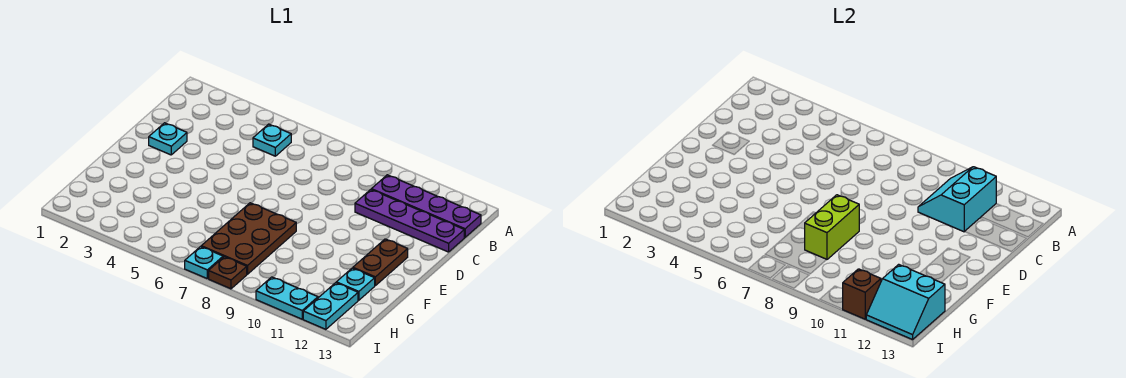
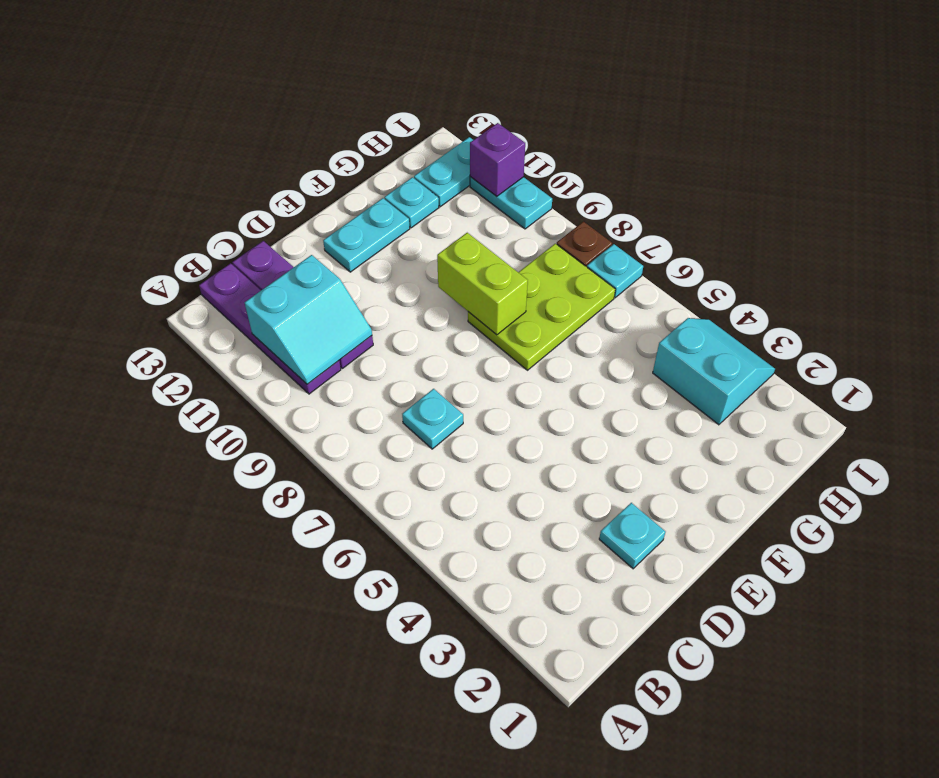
cyan plate B5 level 1 -> cyan plate C7 level 1
brown plate E12:F12 level 1 -> cyan plate E12:F12 level 1
brown plate F7:H8 level 1 -> lime plate F7:H8 level 1
lime brick F8:G8 level 2 -> lime brick F8:F9 level 2
cyan slope H12:I13 level 2 top H -> cyan slope H3:I4 level 1 top H
brown brick I11 level 2 -> purple brick I11 level 2

